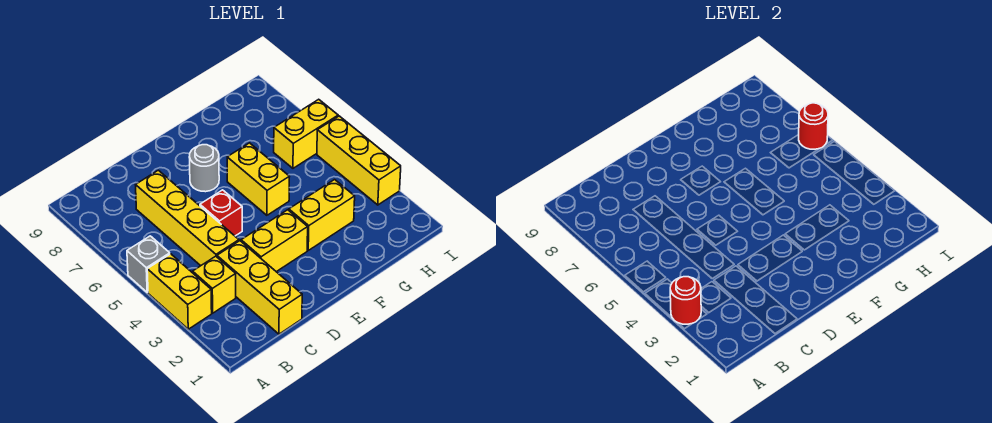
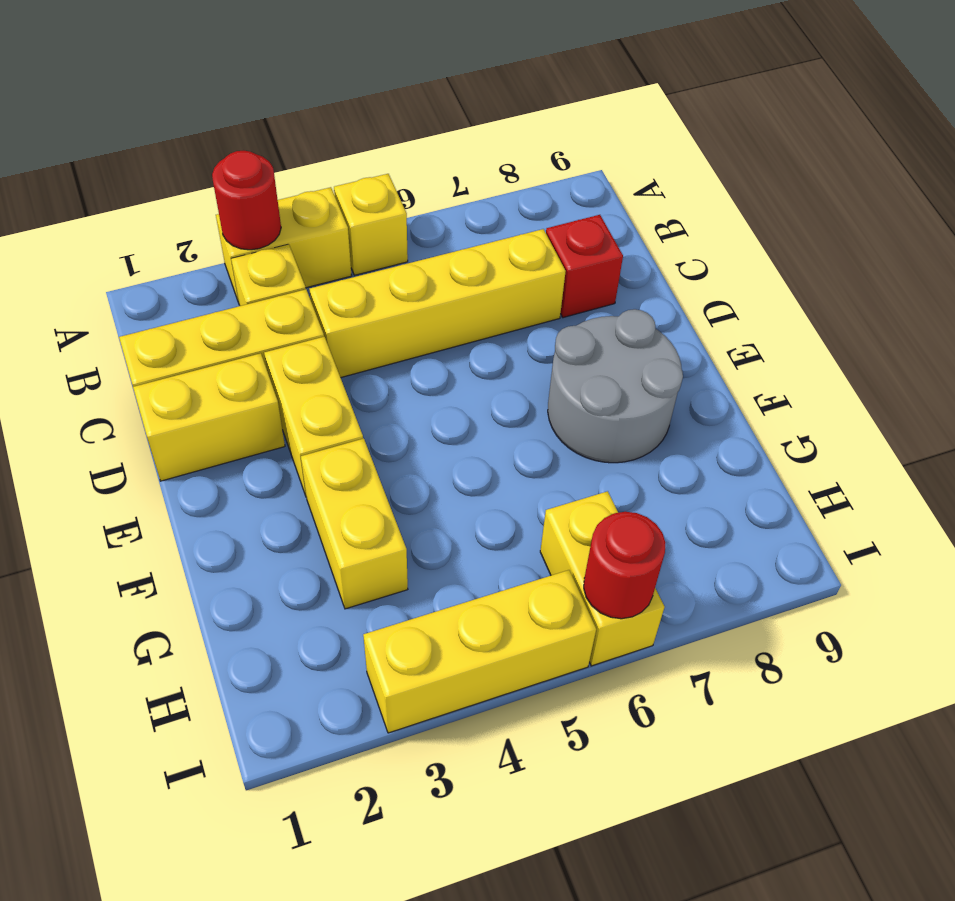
grey brick A5 level 1 -> yellow brick A5 level 1
red brick D5 level 1 -> red brick C8 level 1
grey round brick E7 level 1 -> grey round brick E7:F8 level 1
yellow brick F5:F6 level 1 -> yellow brick D1:D2 level 1

